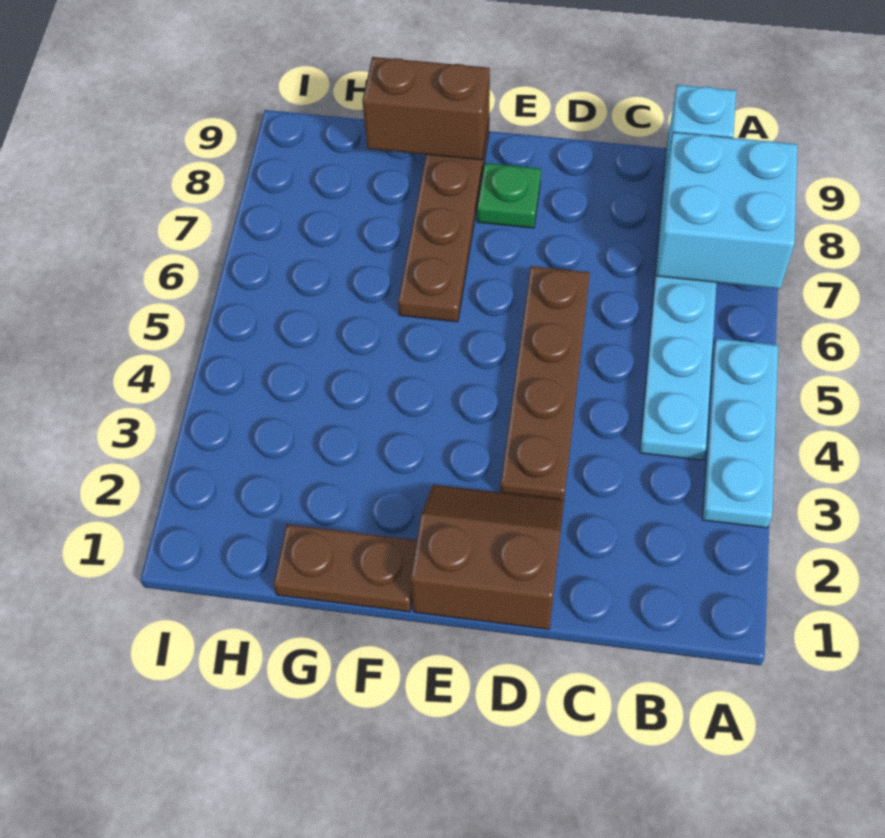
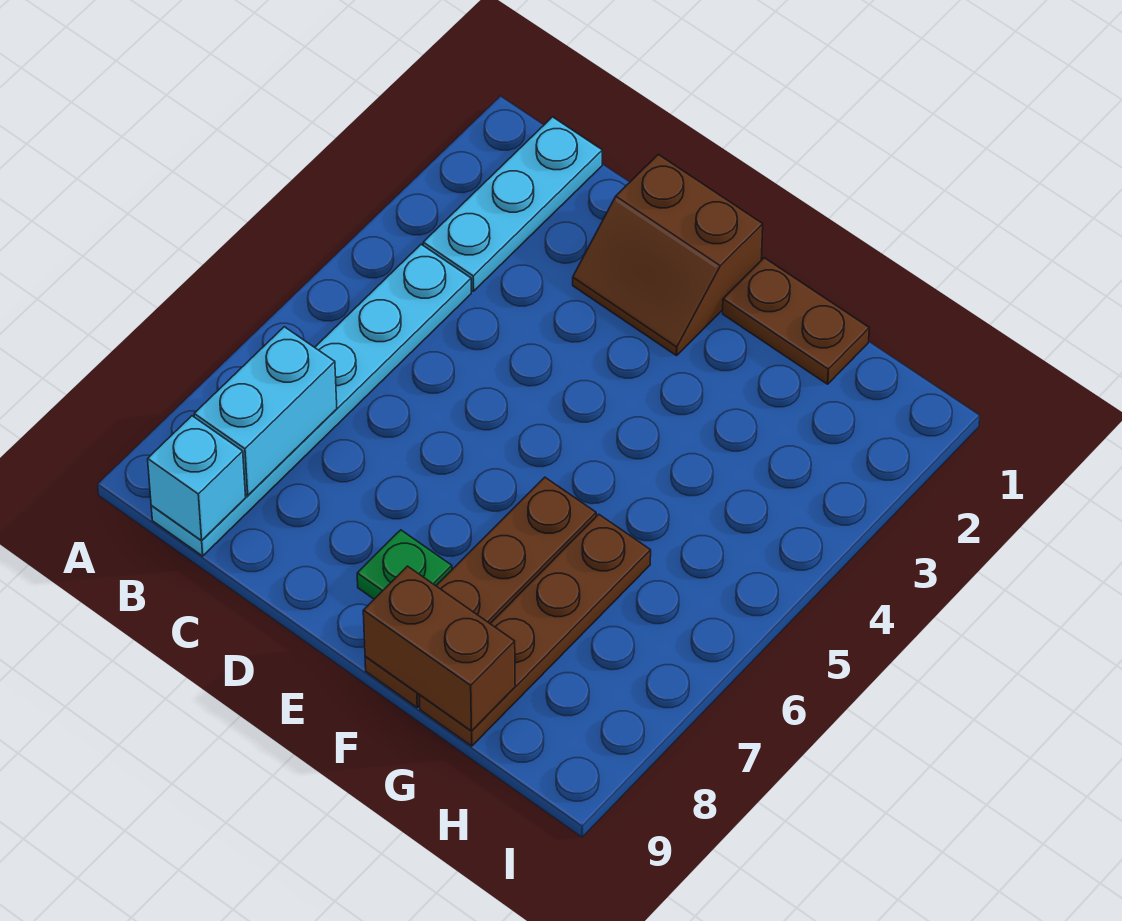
cyan plate A3:A5 level 1 -> cyan plate B1:B3 level 1
cyan brick A7:B8 level 2 -> cyan brick B7:B8 level 2
brown plate D3:D6 level 1 -> brown plate G6:G9 level 1

